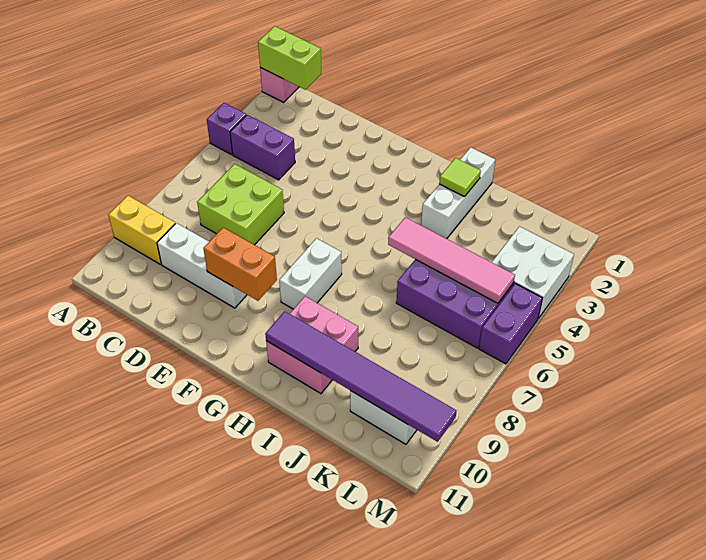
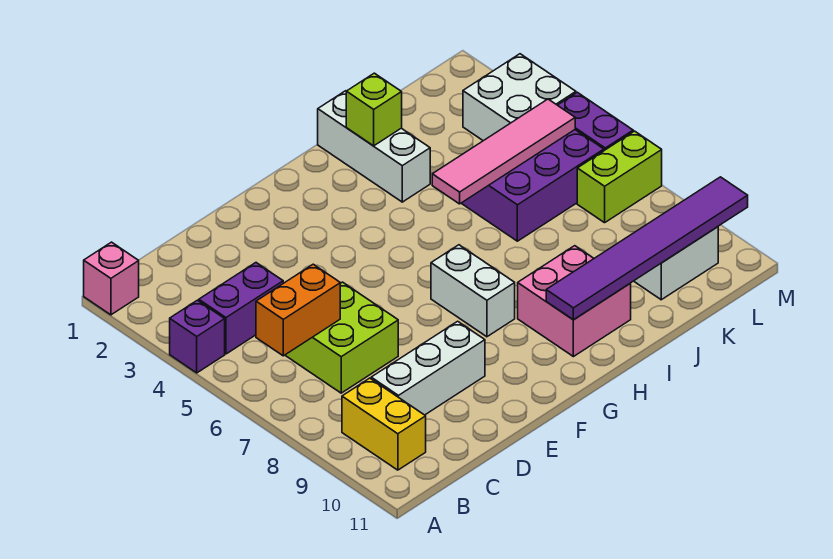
lime brick A1:B1 level 2 -> lime brick L7:M7 level 1
yellow brick A9:B9 level 1 -> yellow brick B9:B10 level 1
orange brick E9:F9 level 2 -> orange brick B6:C6 level 2
lime tile I2 level 2 -> lime brick I2 level 2

